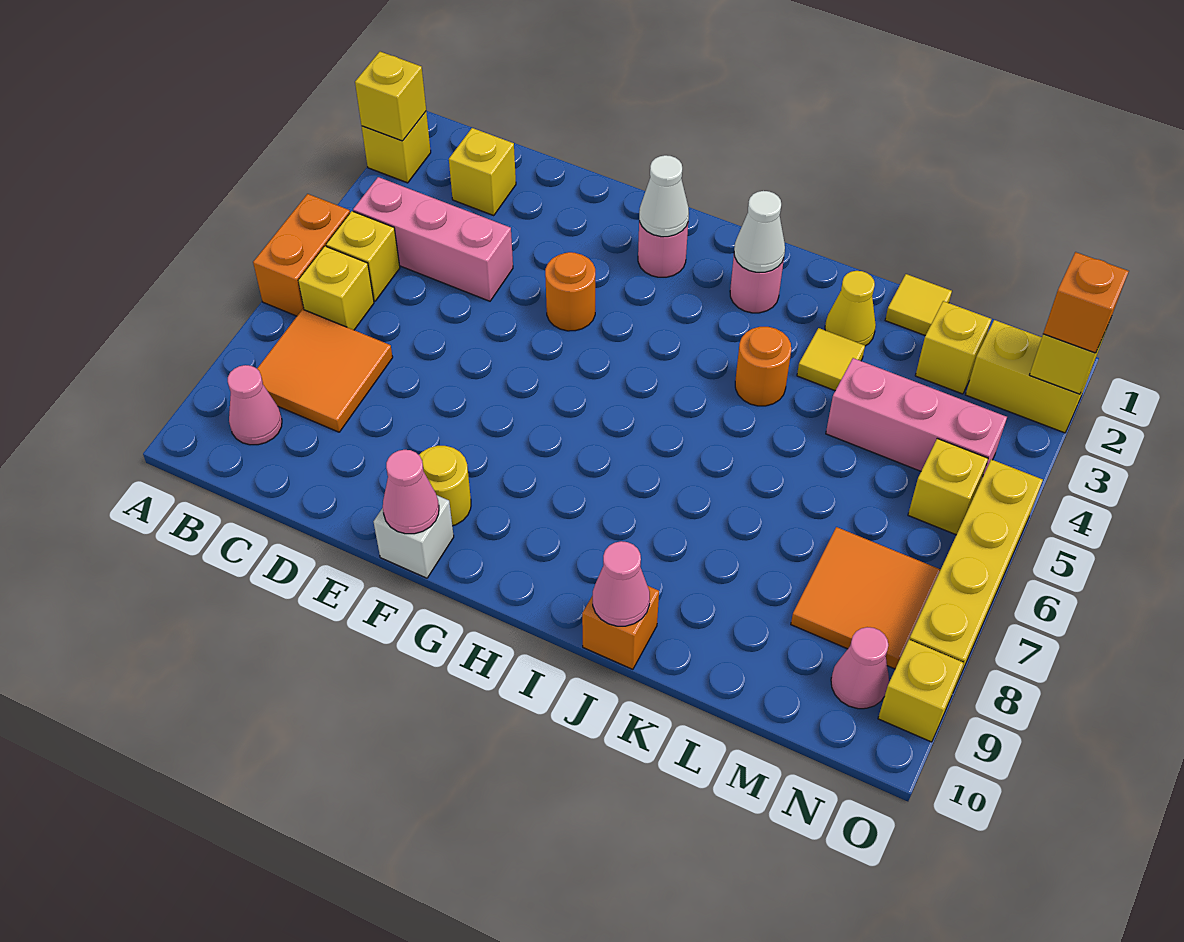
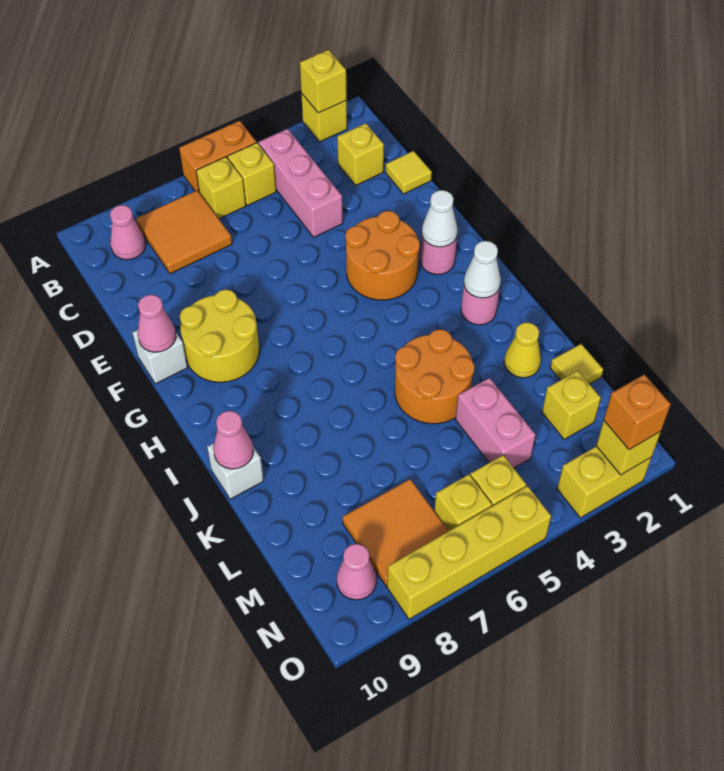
orange round brick F4 level 1 -> orange round brick F3:G4 level 1
yellow round brick F9 level 1 -> yellow round brick F8:G9 level 1
orange round brick J4 level 1 -> orange round brick J4:K5 level 1
orange brick J10 level 1 -> white brick J10 level 1
yellow tile K3 level 1 -> yellow tile D1 level 1
pink brick L4:N4 level 1 -> pink brick L4:M4 level 1
yellow brick N2:O2 level 1 -> yellow brick O2:O3 level 1
yellow brick O9 level 1 -> yellow brick N6 level 1

